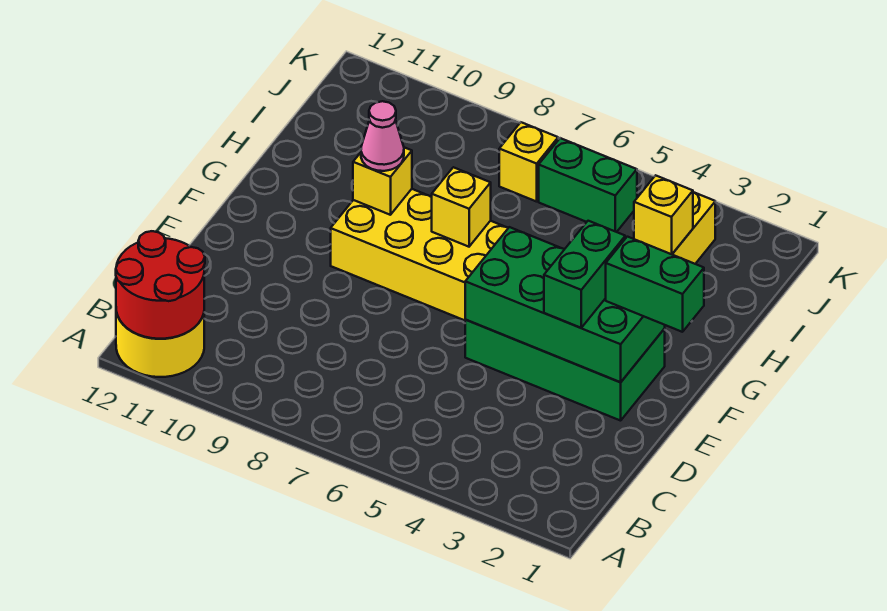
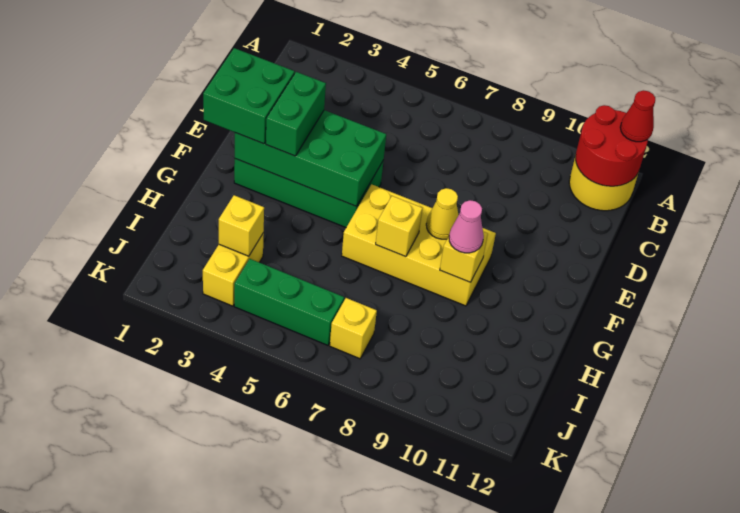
none -> red cone A12 level 3
green brick F1:F2 level 3 -> green brick E1:F2 level 3
none -> yellow cone F8 level 2
green brick J5:J6 level 1 -> green brick J4:J6 level 1

